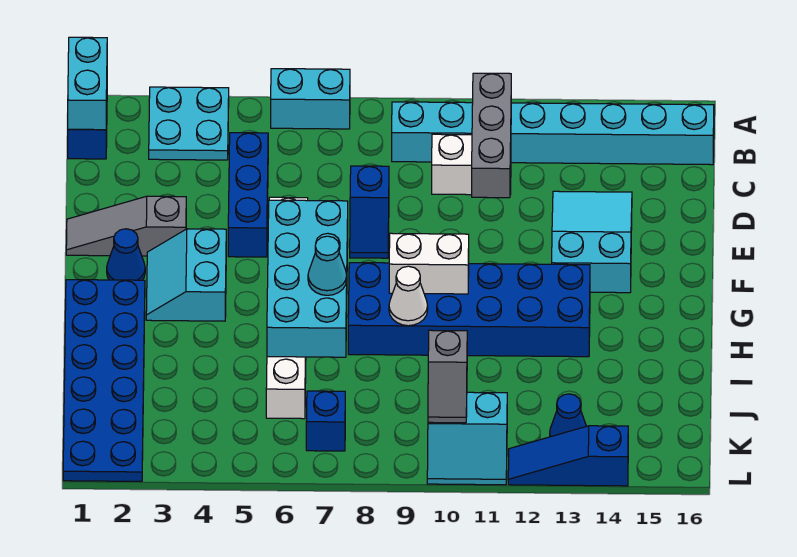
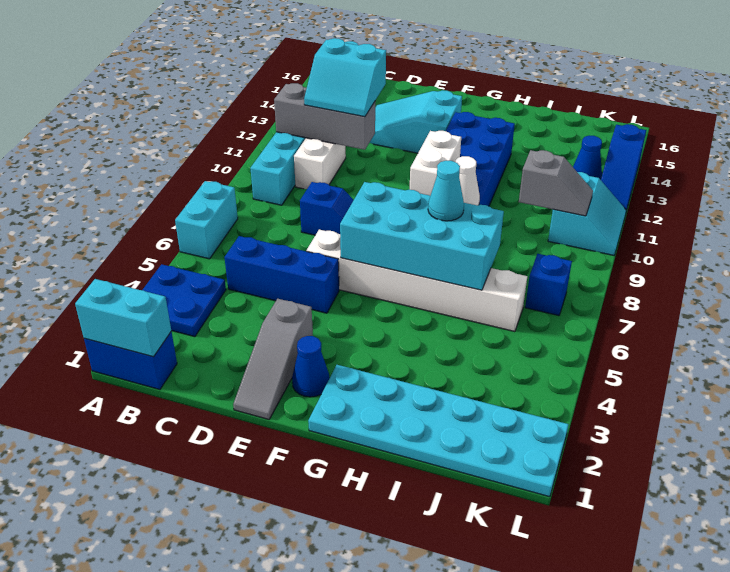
cyan plate A3:B4 level 1 -> blue plate A3:B4 level 1
cyan slope F3:G4 level 1 top 4 -> cyan slope C11:D12 level 3 top 12
blue plate G1:L2 level 1 -> cyan plate G1:L2 level 1

